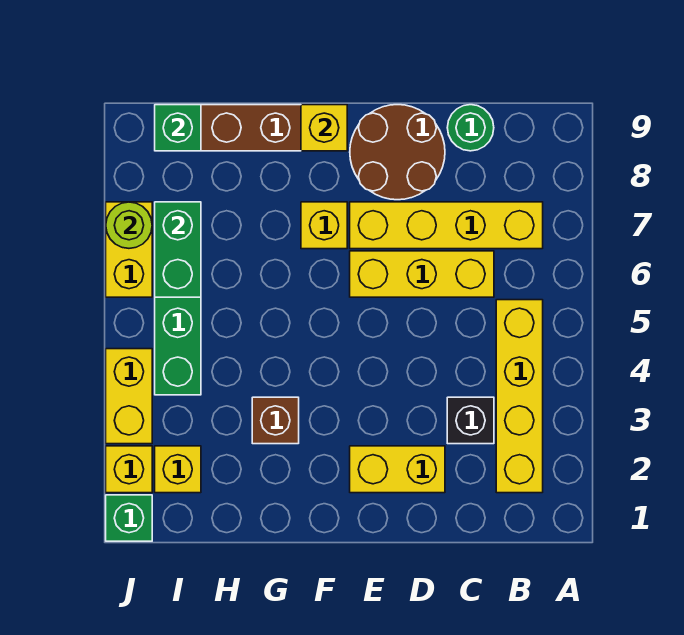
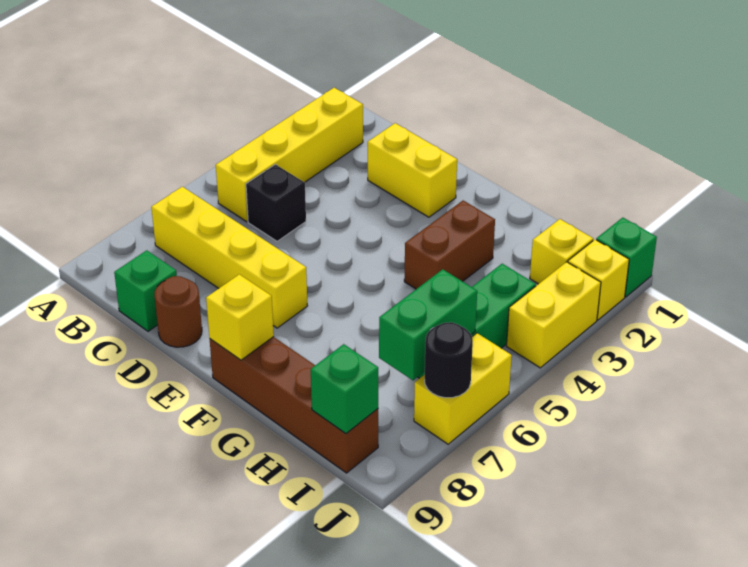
black brick C3 level 1 -> black brick C5 level 1
yellow brick C6:E6 level 1 -> none
green round brick C9 level 1 -> green brick C9 level 1
brown round brick D8:E9 level 1 -> brown round brick D9 level 1
yellow brick F7 level 1 -> none
brown brick G3 level 1 -> brown brick G3:G4 level 1
lime round brick J7 level 2 -> black round brick J7 level 2

